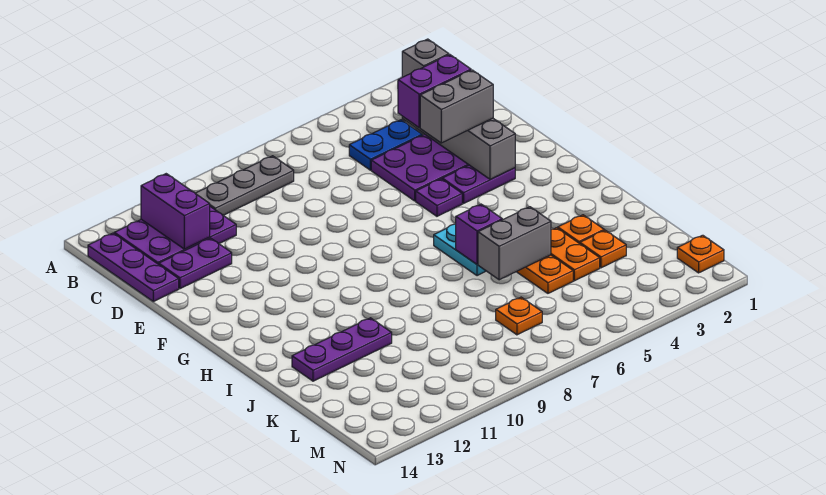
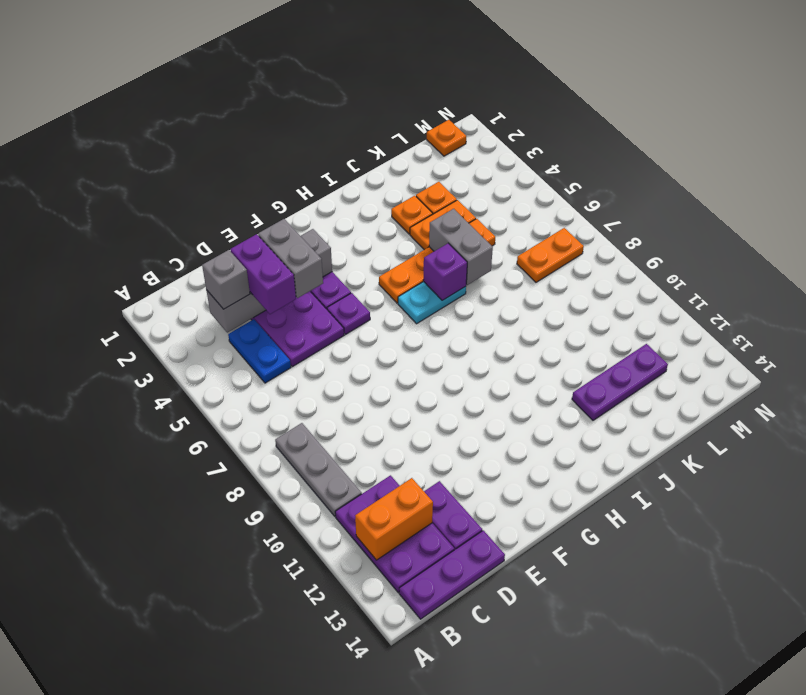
purple brick B12:C12 level 2 -> orange brick B12:C12 level 2
purple plate J11:J13 level 1 -> purple plate J12:L12 level 1
orange plate L7 level 1 -> orange plate L7:M7 level 1

